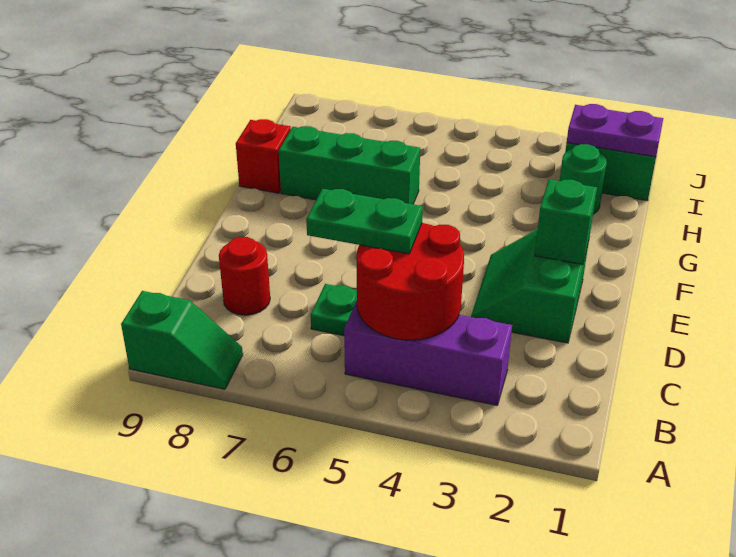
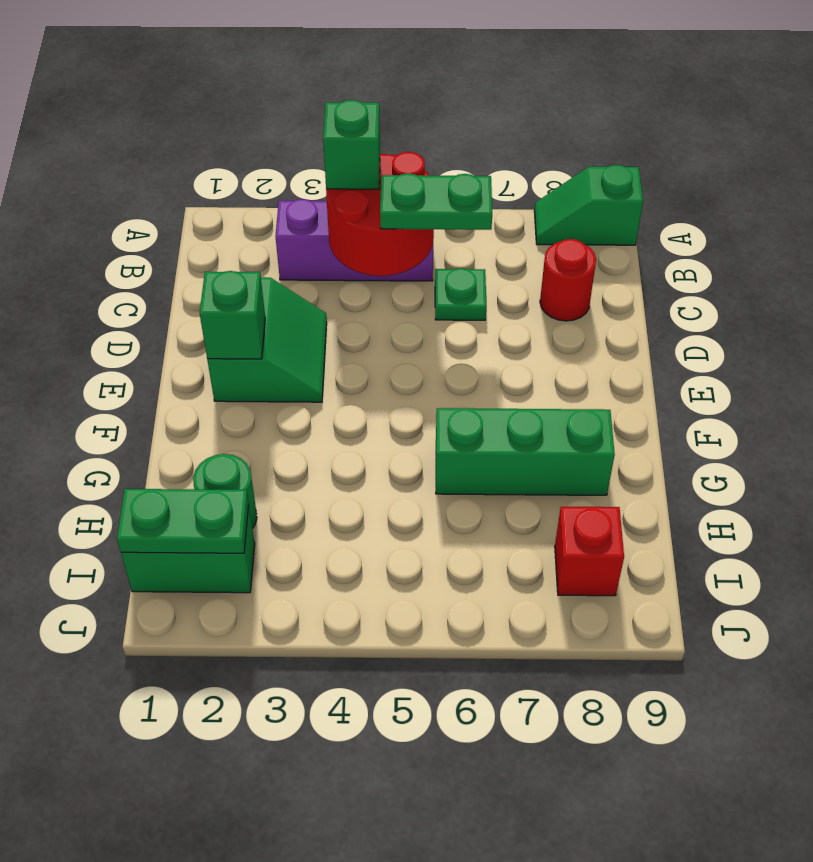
none -> green brick B4 level 3
red brick G9 level 1 -> red brick I8 level 1
purple plate I1:I2 level 2 -> green plate I1:I2 level 2

